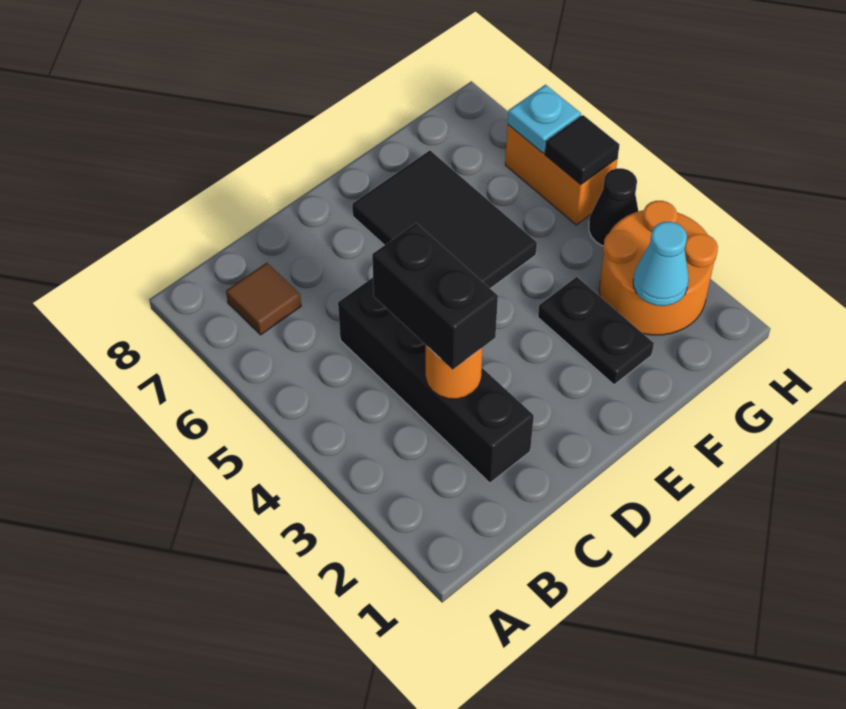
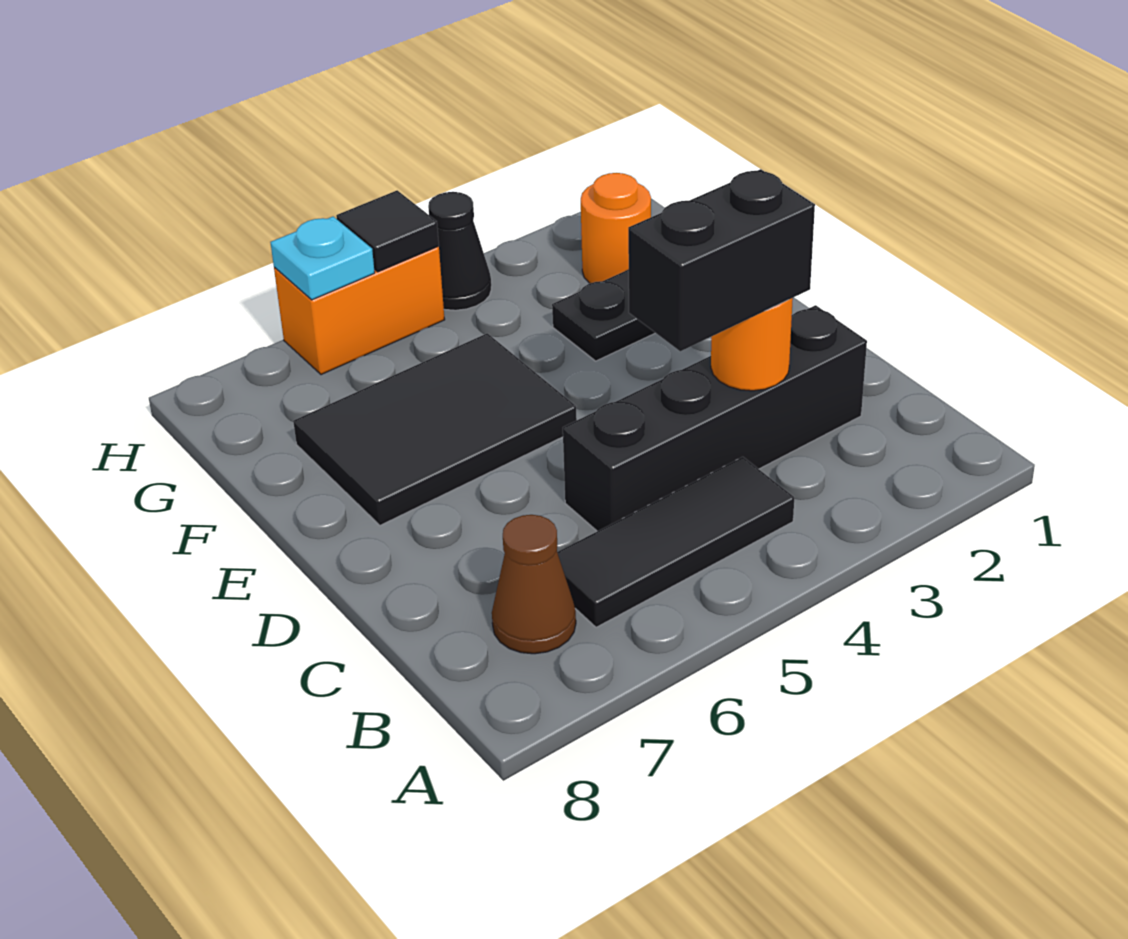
none -> black tile B4:B6 level 1
brown tile B7 level 1 -> brown cone B7 level 1
orange round brick G2:H3 level 1 -> orange round brick G2 level 1
cyan cone G2 level 2 -> none

